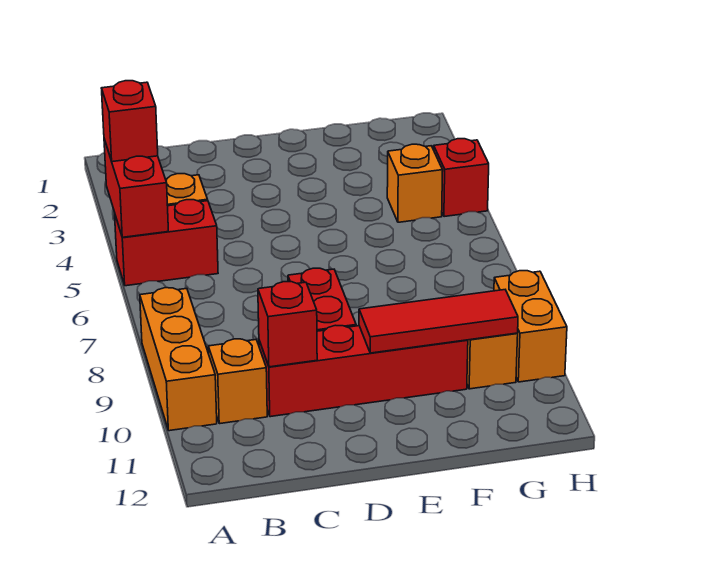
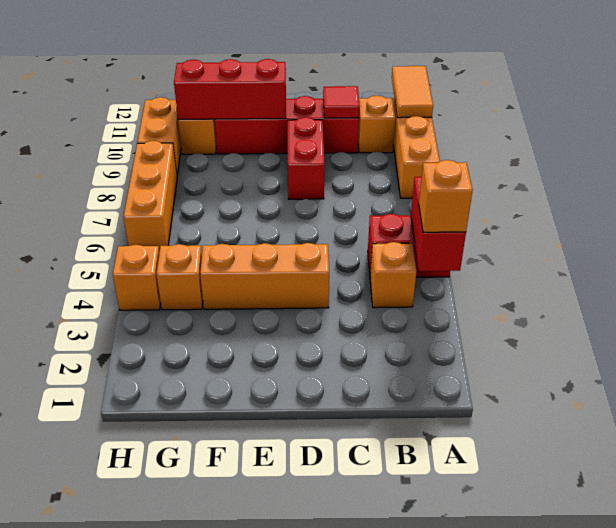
red brick A4 level 3 -> orange brick A4 level 3
none -> orange tile A10:A11 level 2
red brick C10 level 2 -> red tile C10 level 2
none -> orange brick D4:F4 level 1
red tile E10:G10 level 2 -> red brick E10:G10 level 2
red brick H4 level 1 -> orange brick H4 level 1
none -> orange brick H6:H8 level 1

